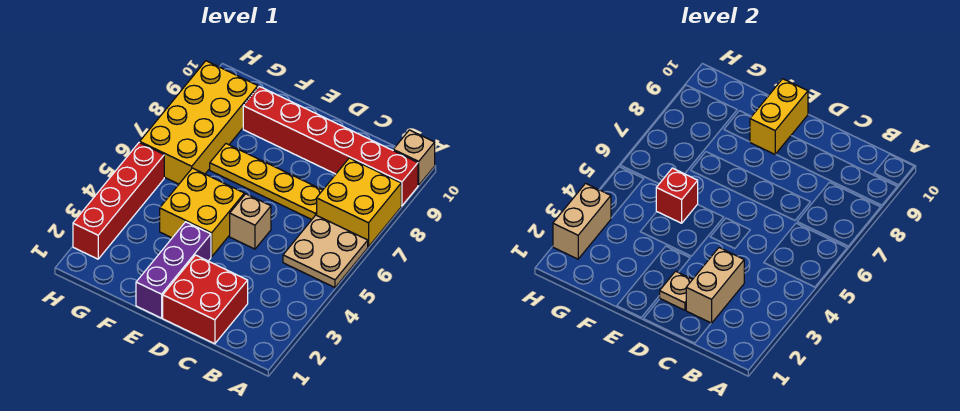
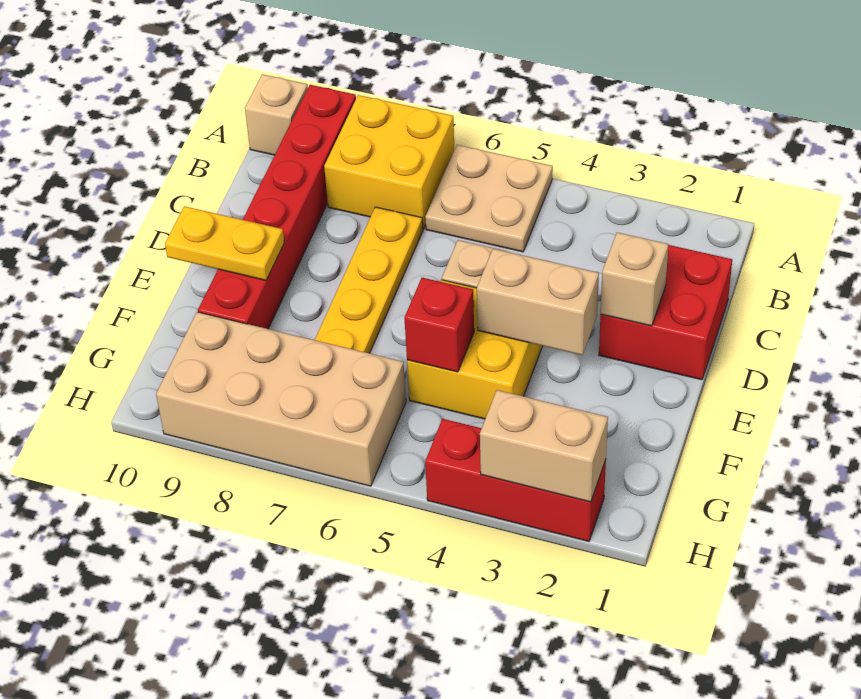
tan brick C2:C3 level 2 -> tan brick E3:E4 level 2
tan plate D2 level 2 -> tan brick D2 level 2
purple brick E1:E3 level 1 -> none
yellow brick E9:E10 level 2 -> yellow plate E9:E10 level 2
yellow brick G6:H9 level 1 -> tan brick G6:H9 level 1
red brick H2:H5 level 1 -> red brick H2:H4 level 1

